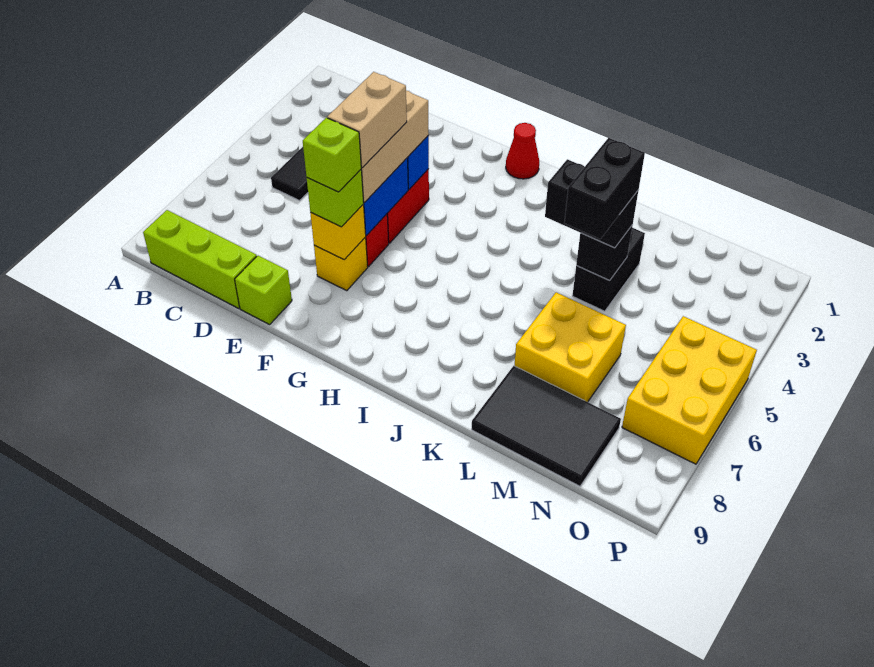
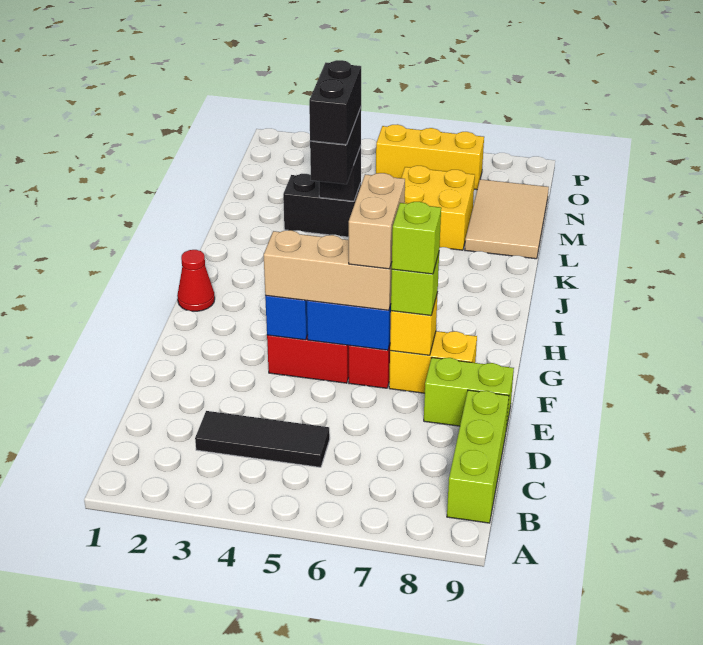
lime brick E9 level 1 -> lime brick E8:E9 level 1
tan brick F5:F6 level 4 -> tan brick F6:G6 level 4
yellow brick F7 level 1 -> yellow brick F7:F8 level 1
black brick L4:L5 level 4 -> black brick K4:L4 level 4
black tile L8:N9 level 1 -> tan tile L8:N9 level 1
yellow brick O5:P7 level 1 -> yellow brick O5:O7 level 1

